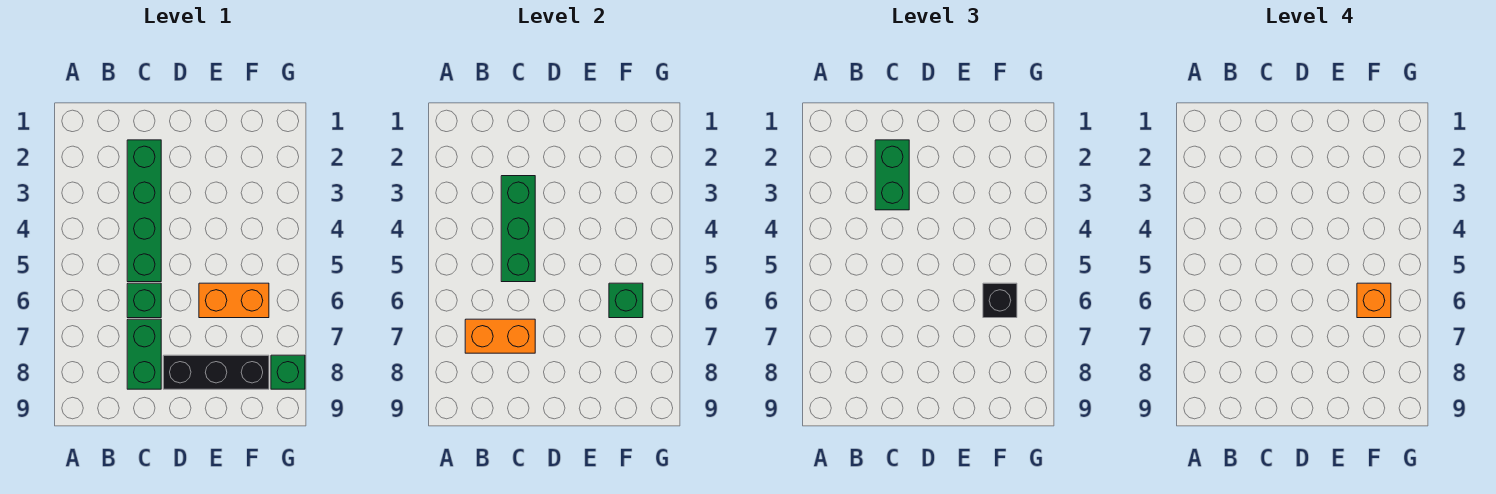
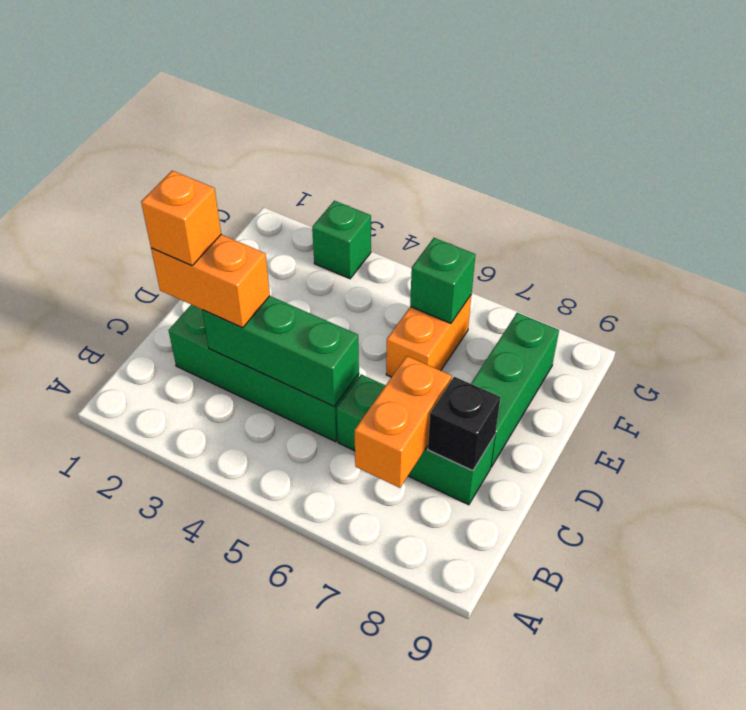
green brick C2:C3 level 3 -> orange brick C2:C3 level 3
black brick D8:F8 level 1 -> green brick D8:F8 level 1
black brick F6 level 3 -> black brick C8 level 2
orange brick F6 level 4 -> orange brick C2 level 4
green brick G8 level 1 -> green brick G3 level 1

